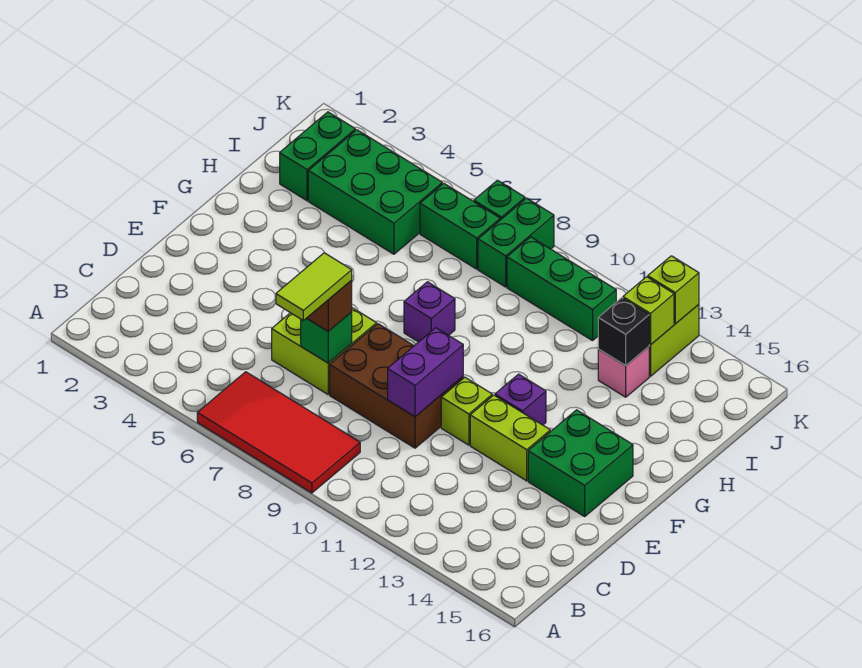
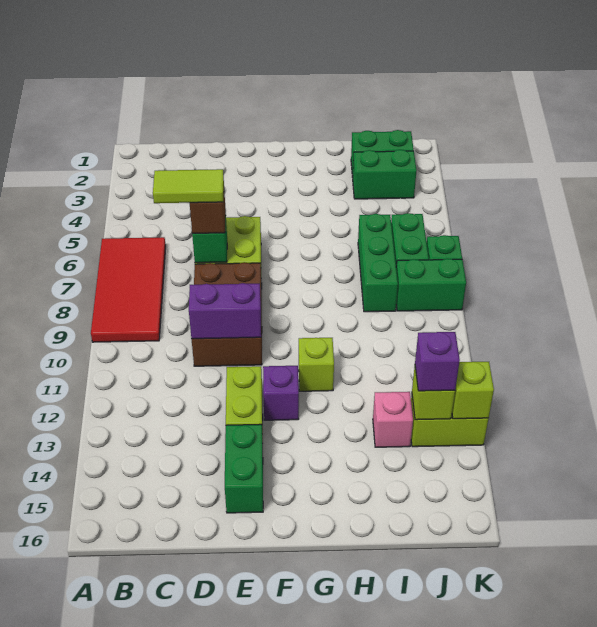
lime brick E11 level 1 -> lime brick G11 level 1
green brick E14:F15 level 1 -> green brick E14:E15 level 1
purple brick G8 level 1 -> purple brick J13 level 3
green brick I3:J5 level 1 -> green brick I3:J3 level 1
black brick I13 level 2 -> none
green brick J9:J11 level 1 -> green brick I6:I8 level 1

